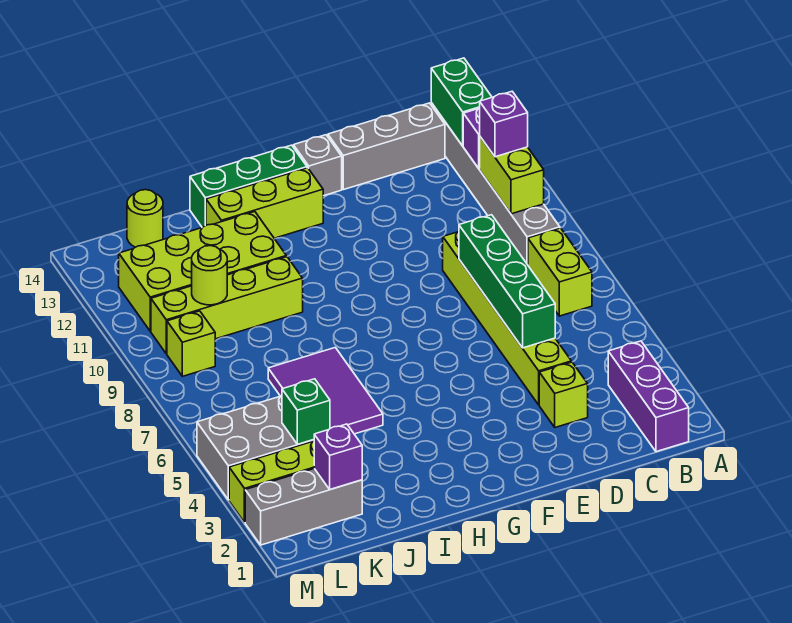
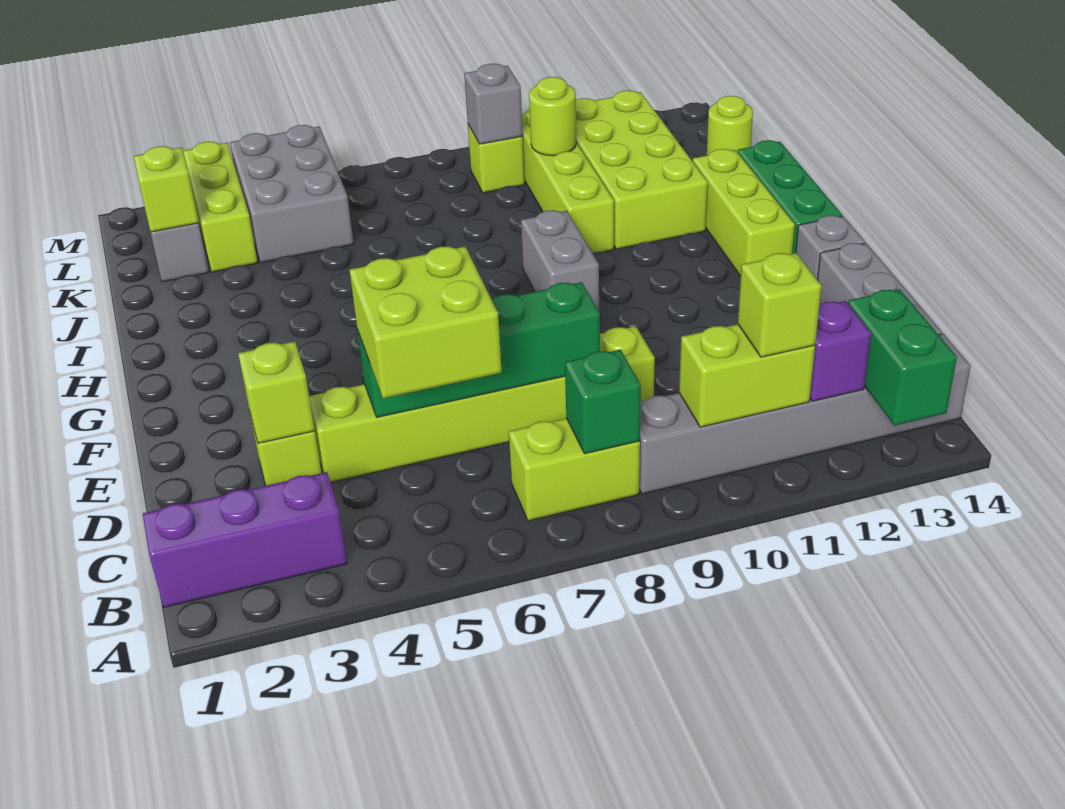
purple brick B11 level 3 -> lime brick B11 level 3
green brick B13:B14 level 2 -> green brick A13:B13 level 2
none -> lime brick C5:D6 level 3
none -> lime brick D3 level 2
none -> grey brick G9:H9 level 1
purple tile I5:J7 level 1 -> none
purple brick K2 level 2 -> lime brick K2 level 2
green brick K4 level 2 -> green brick B8 level 2
none -> grey brick L9 level 2

